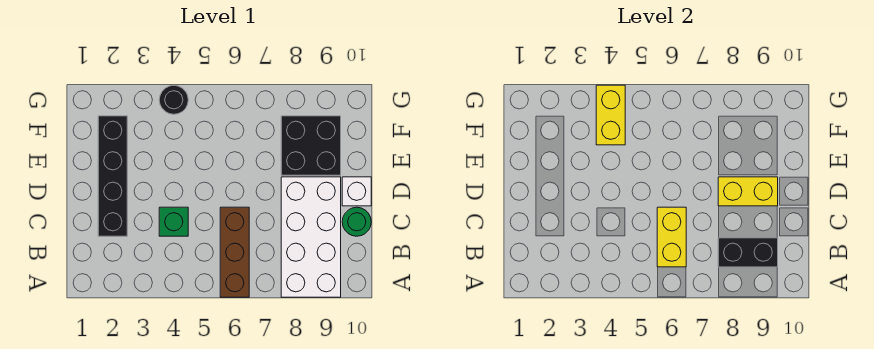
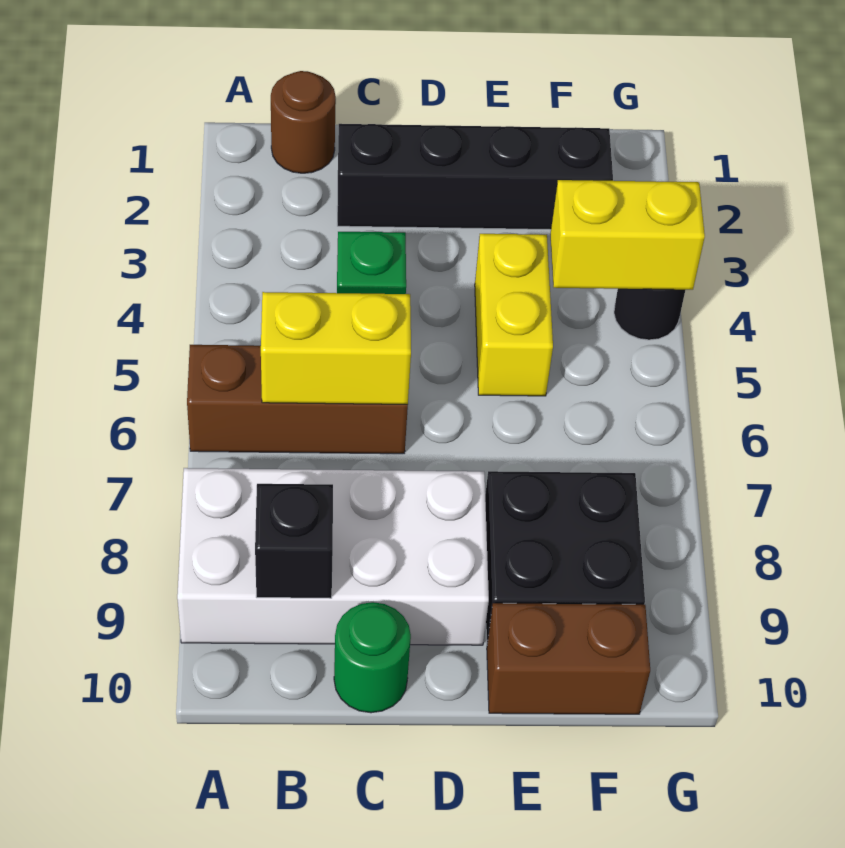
none -> brown round brick B1 level 1
black brick B8:B9 level 2 -> black brick B9 level 2
yellow brick D8:D9 level 2 -> yellow brick E4:E5 level 1
white brick D10 level 1 -> none
none -> brown brick E10:F10 level 1

